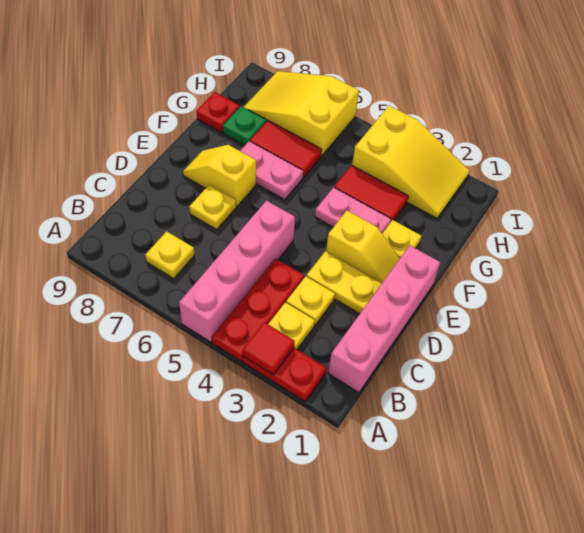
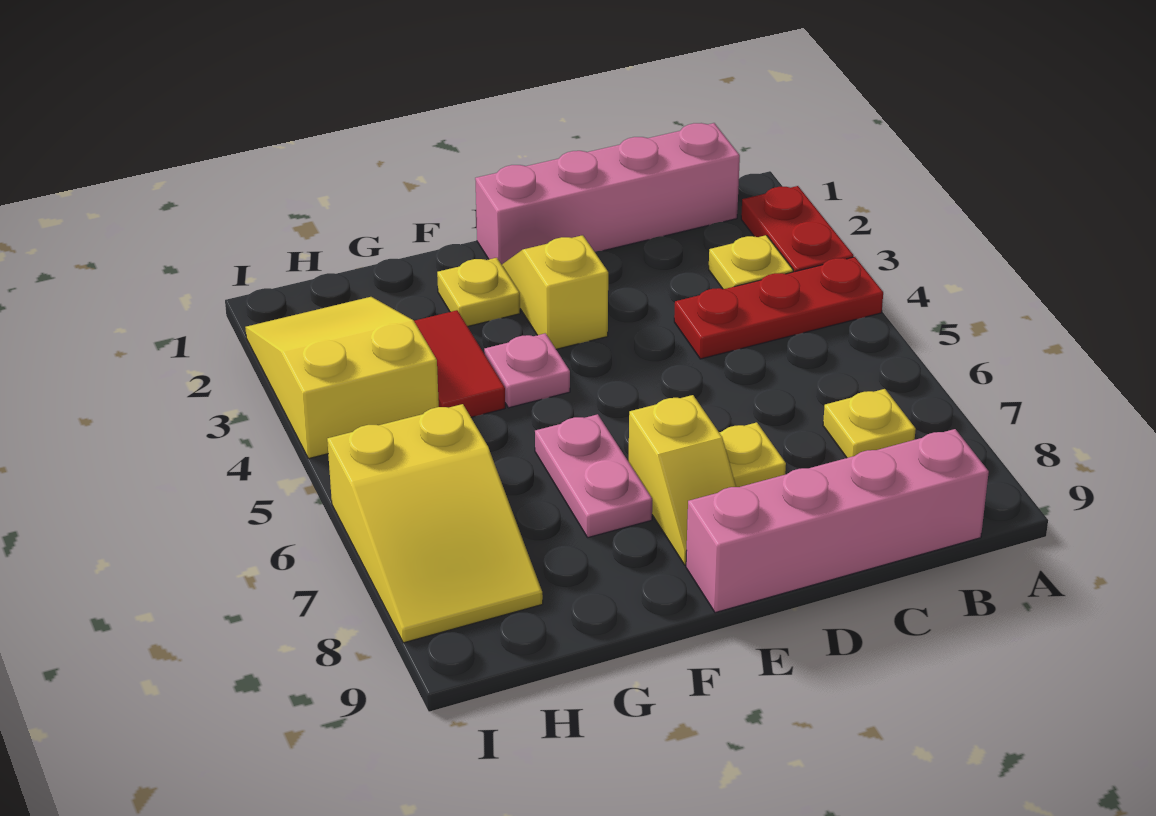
red tile A3 level 2 -> none
pink brick A5:D5 level 1 -> pink brick B9:E9 level 1
yellow plate C3 level 1 -> none
yellow plate D2:D3 level 1 -> none
pink plate F3:F4 level 1 -> pink plate F4 level 1
red tile G6:G7 level 1 -> none
green plate G8 level 1 -> none
red plate G9 level 1 -> none

